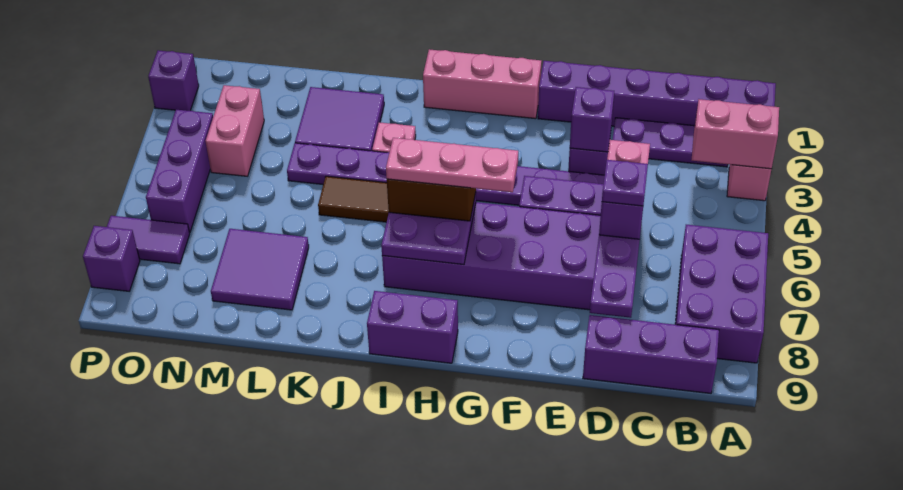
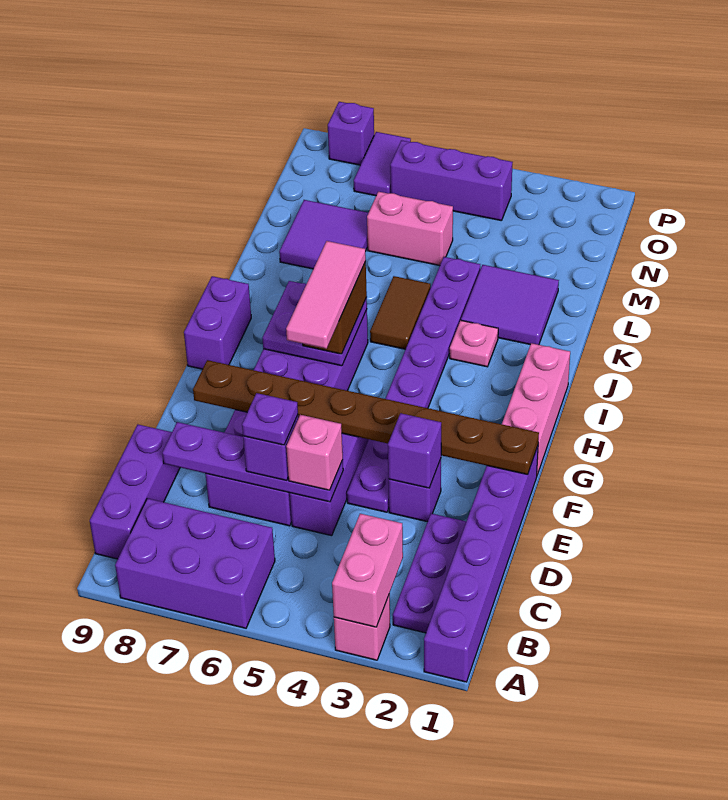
none -> brown plate F1:F8 level 2
pink plate G6:I6 level 4 -> pink tile G6:I6 level 4
pink brick N3:N4 level 1 -> pink brick M5:M6 level 1
purple brick P2 level 1 -> none

